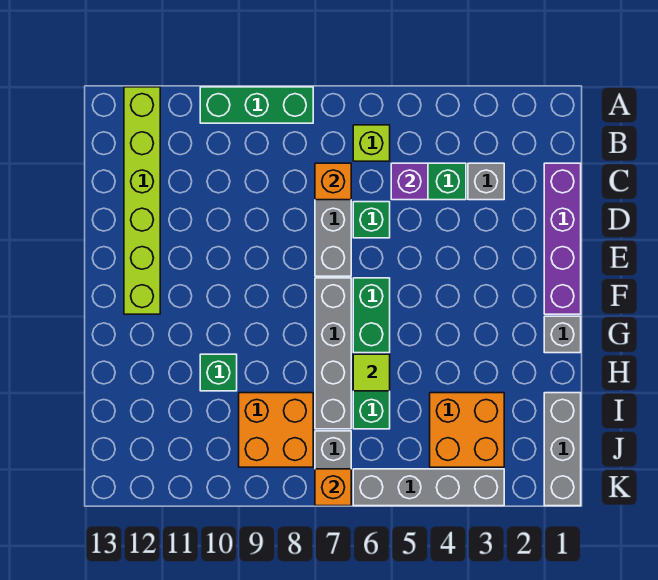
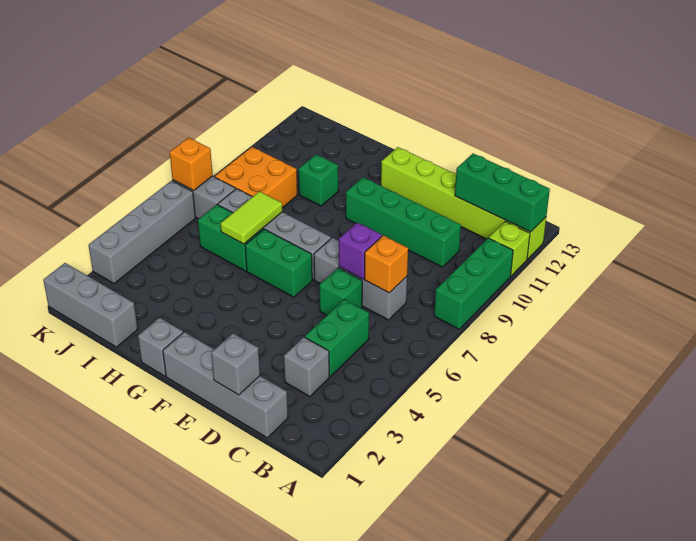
none -> green brick A12:C12 level 2
lime brick B6 level 1 -> lime brick A11 level 1
purple brick C1:F1 level 1 -> grey brick C1:F1 level 1
purple brick C5 level 2 -> purple brick D7 level 2
none -> green brick C10:F10 level 1
none -> grey brick D1 level 2
lime tile H6 level 2 -> lime tile H6:H7 level 2
orange brick I3:J4 level 1 -> none

